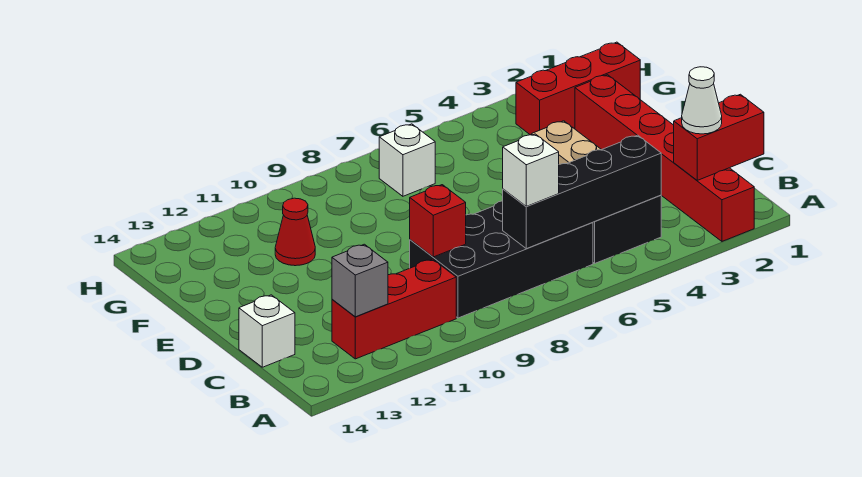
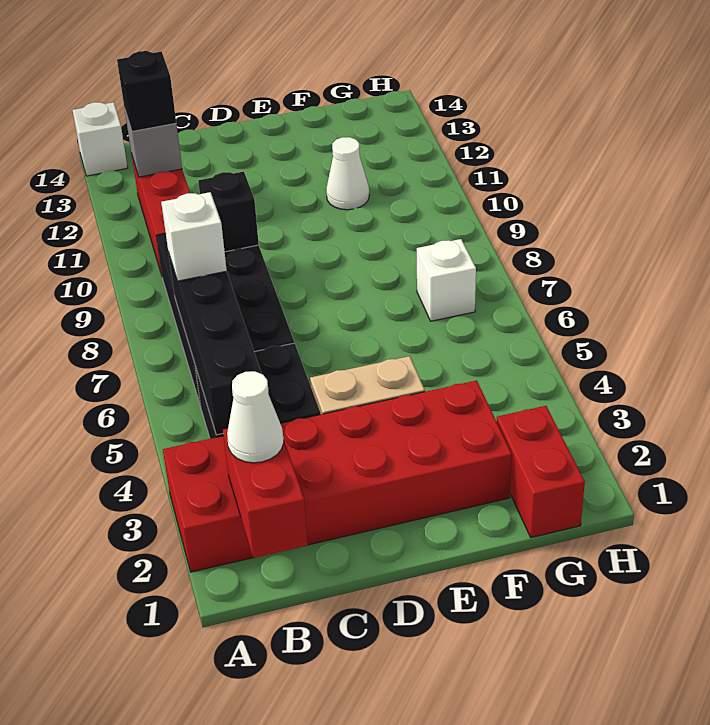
red brick A2:F2 level 1 -> red brick A2:F3 level 1
none -> black brick B12 level 3
red brick C9 level 2 -> black brick C9 level 2
white brick C14 level 1 -> white brick A14 level 1
red cone F11 level 1 -> white cone F11 level 1
red brick G1:G3 level 1 -> red brick G1:G2 level 1

